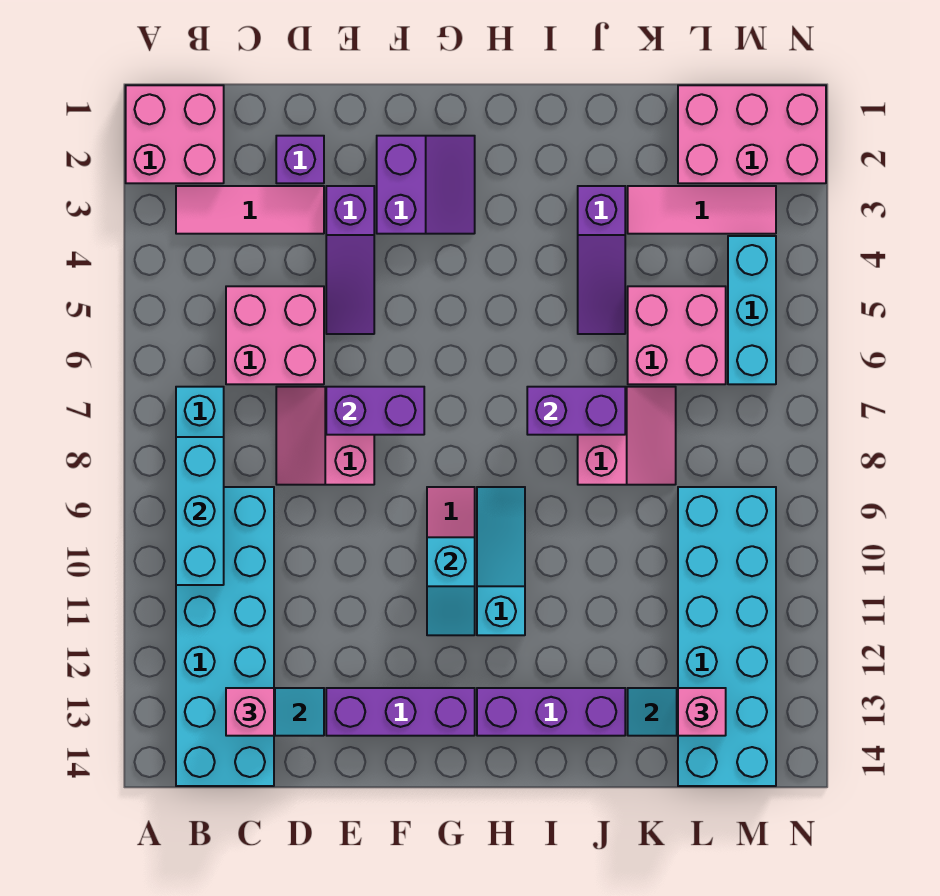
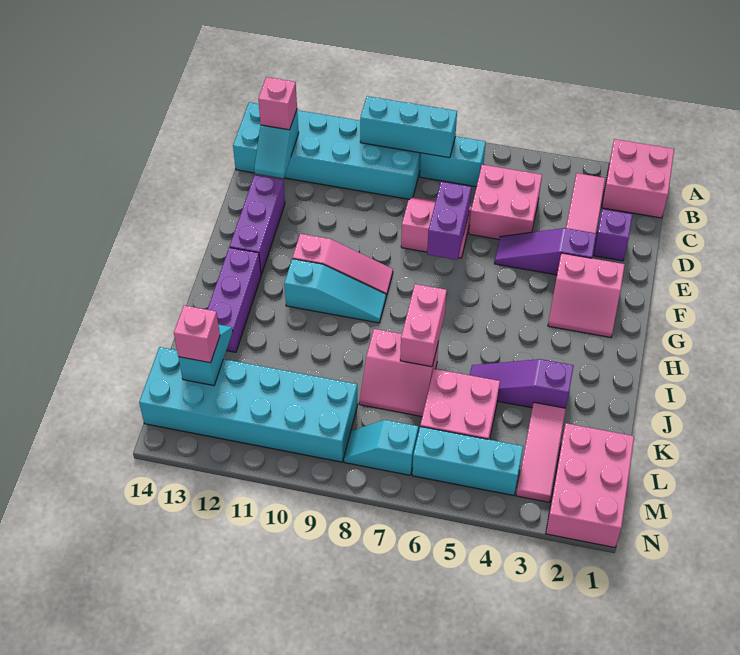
purple slope F2:G3 level 1 top F -> pink slope F2:G3 level 1 top F
cyan slope G10:G11 level 2 top 10 -> cyan slope M7:M8 level 1 top 7
purple brick I7:J7 level 2 -> pink brick I7:J7 level 2

